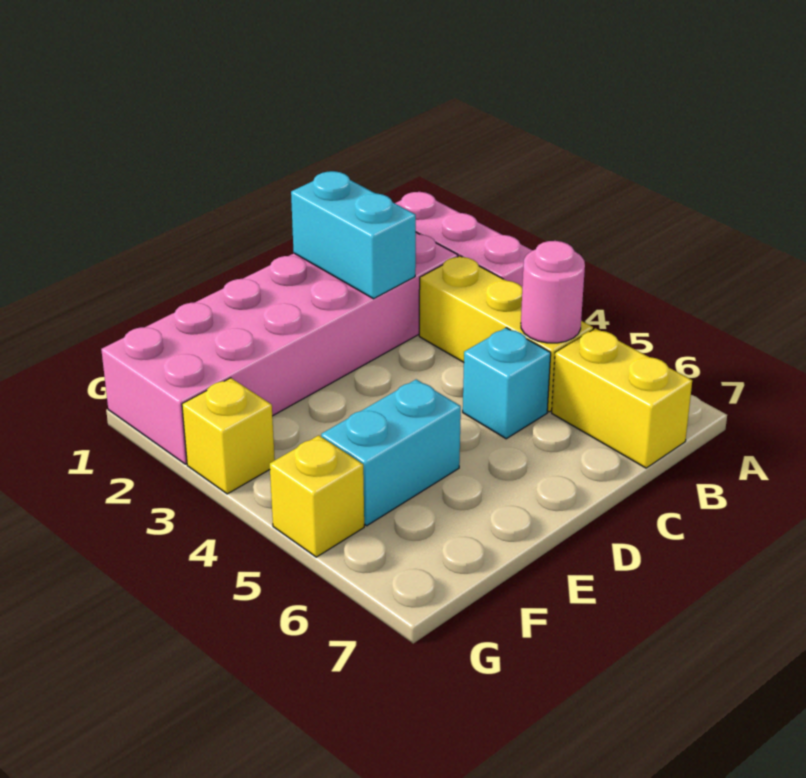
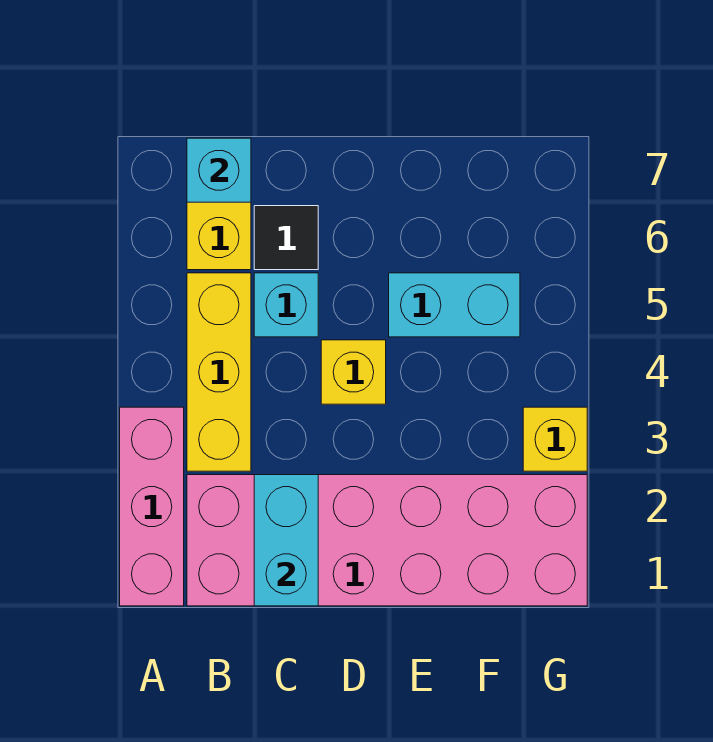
pink round brick B5 level 2 -> none
none -> cyan brick B7 level 2
none -> black tile C6 level 1
yellow brick G5 level 1 -> yellow brick D4 level 1

